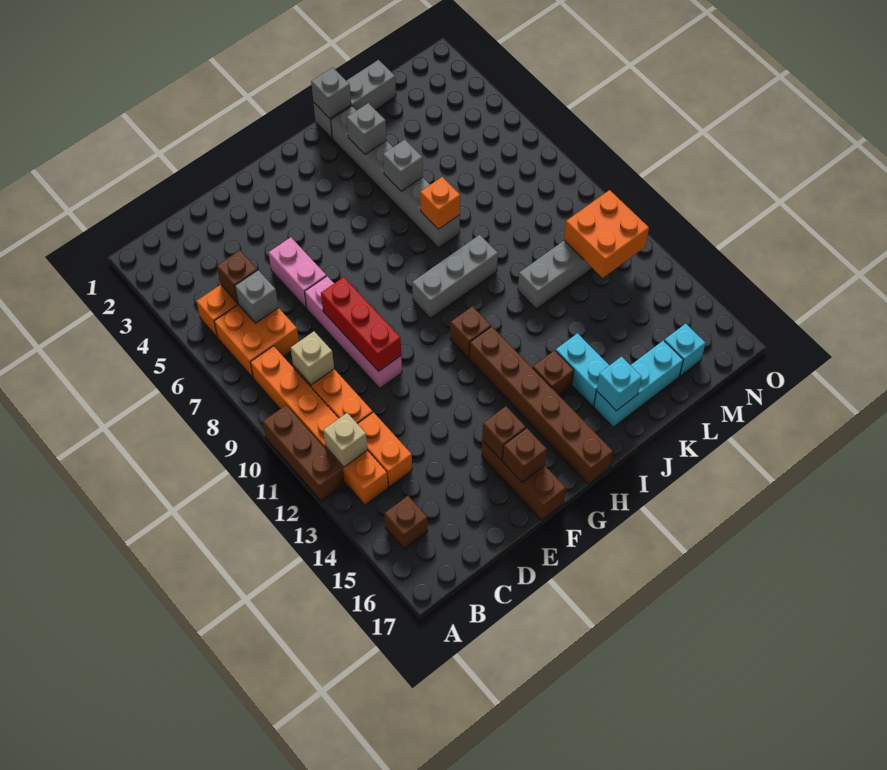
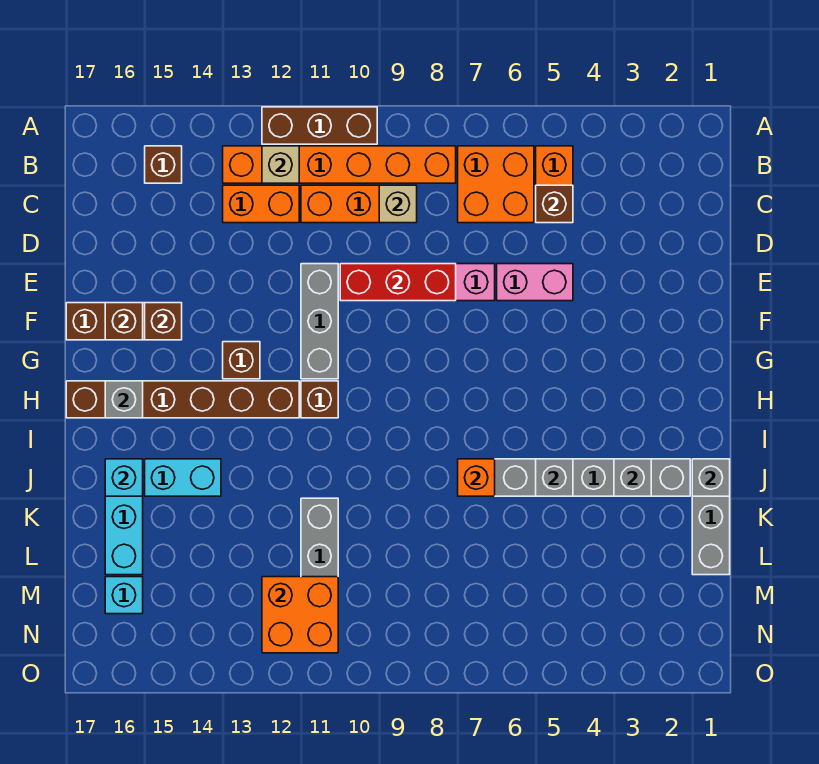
grey brick C6 level 2 -> grey brick H16 level 2
grey brick H9:J9 level 1 -> grey brick E11:G11 level 1
brown brick I14 level 1 -> brown brick G13 level 1

